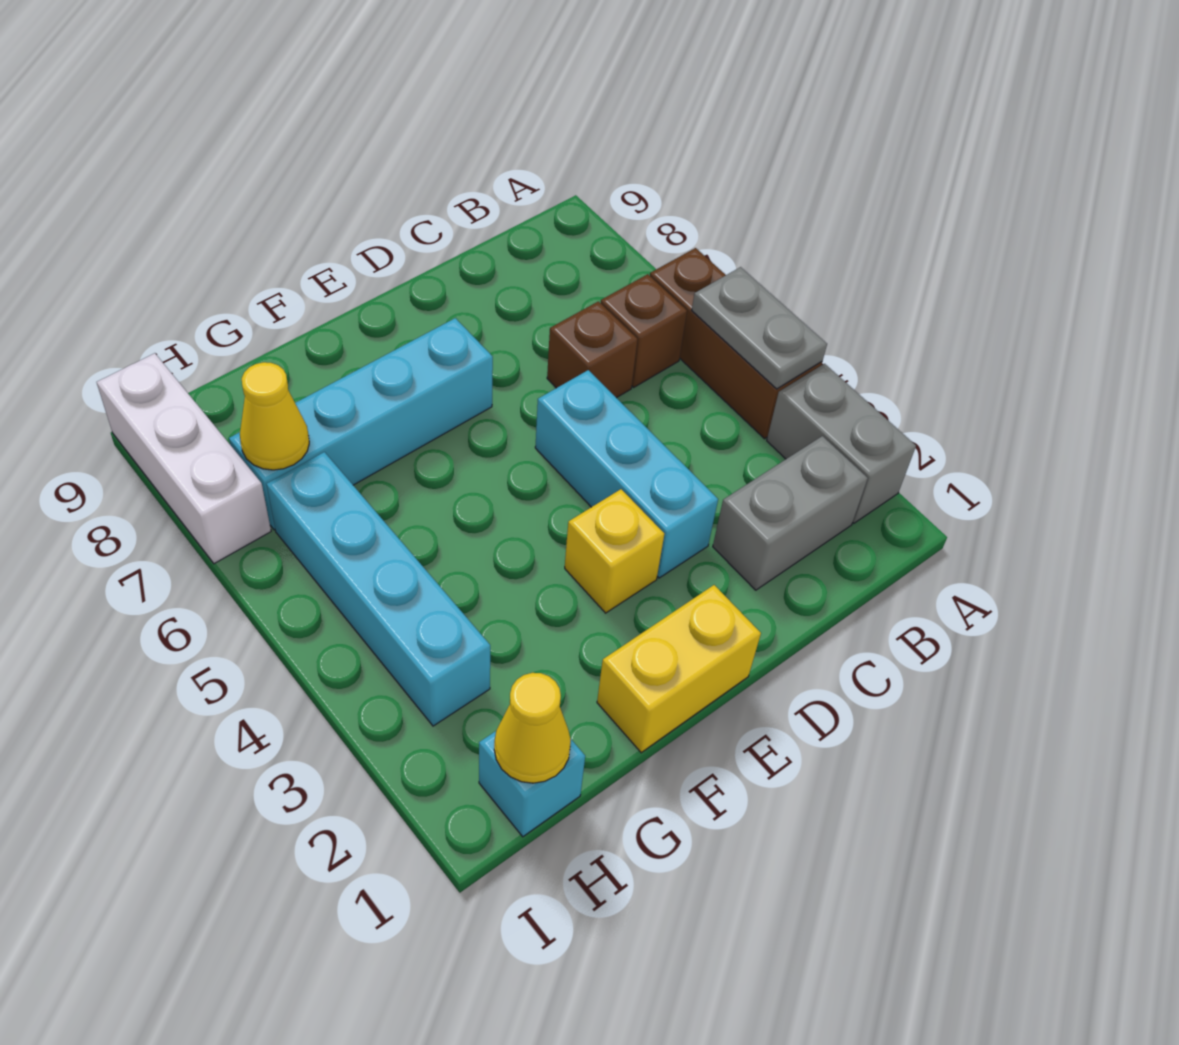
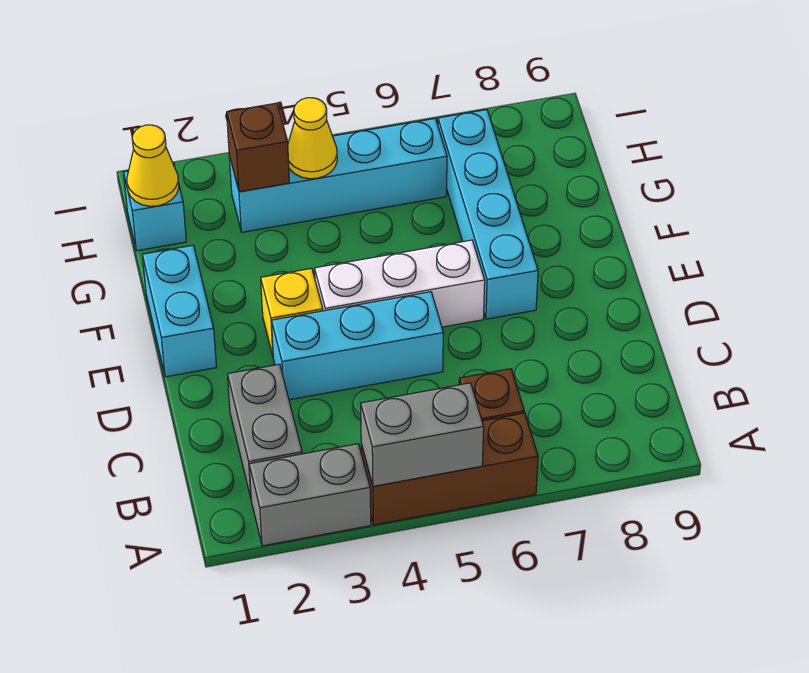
grey plate A4:A5 level 2 -> grey brick A4:A5 level 2
brown brick C6 level 1 -> brown brick H3 level 2
yellow brick E1:F1 level 1 -> cyan brick E1:F1 level 1
yellow cone H7 level 2 -> yellow cone H4 level 2
white brick I7:I9 level 1 -> white brick E4:E6 level 1

